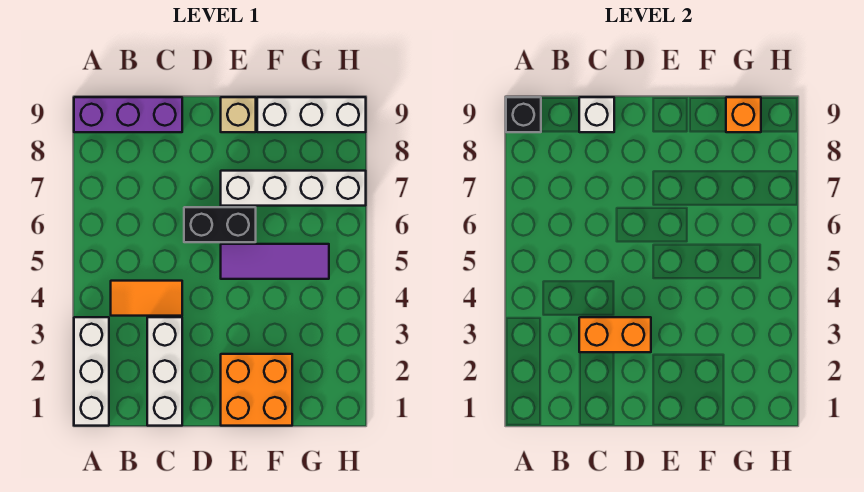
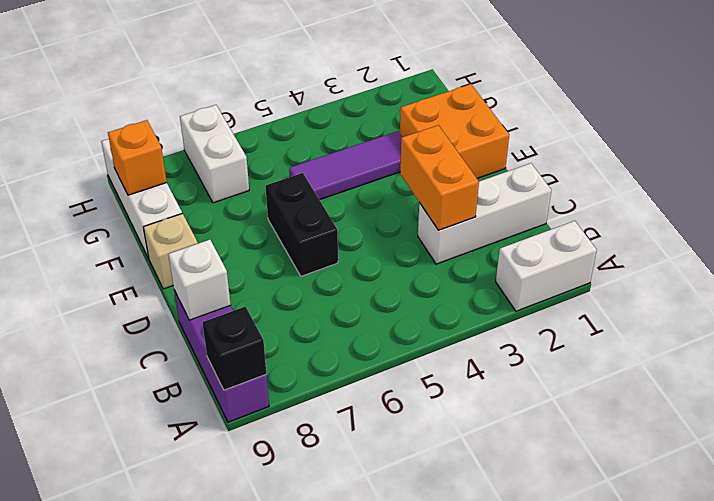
white brick A1:A3 level 1 -> white brick A1:A2 level 1
orange tile B4:C4 level 1 -> none
purple tile E5:G5 level 1 -> purple tile F3:F5 level 1
white brick E7:H7 level 1 -> white brick G7:H7 level 1

